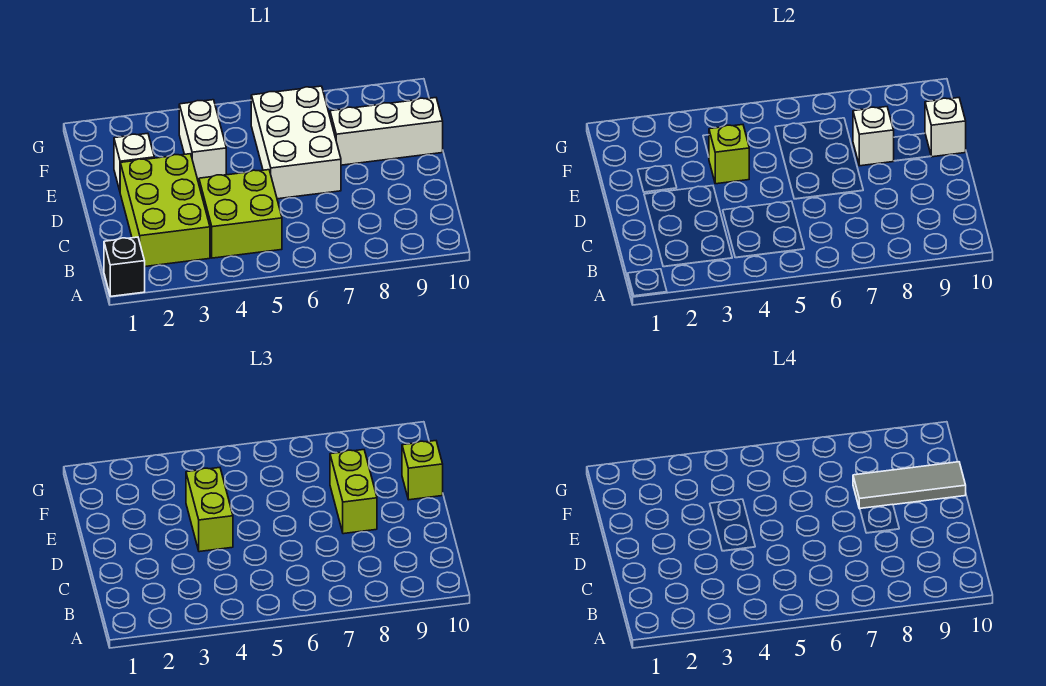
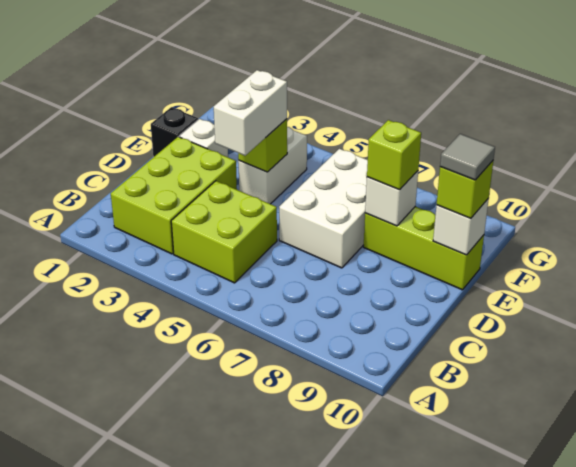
black brick A1 level 1 -> black brick E1 level 1
lime brick D4:E4 level 3 -> white brick D4:E4 level 3
lime brick D8:E8 level 3 -> lime brick E8 level 3
white brick E8:E10 level 1 -> lime brick E8:E10 level 1
grey tile E8:E10 level 4 -> grey tile E10 level 4

